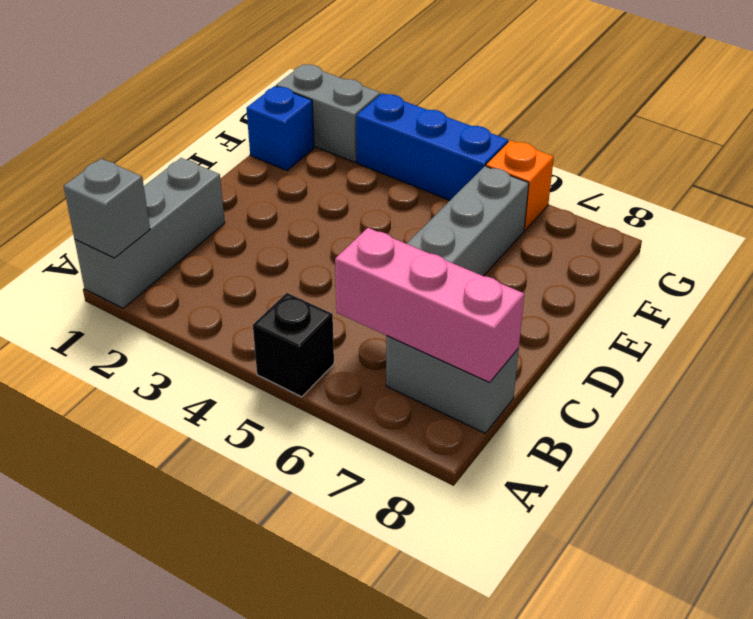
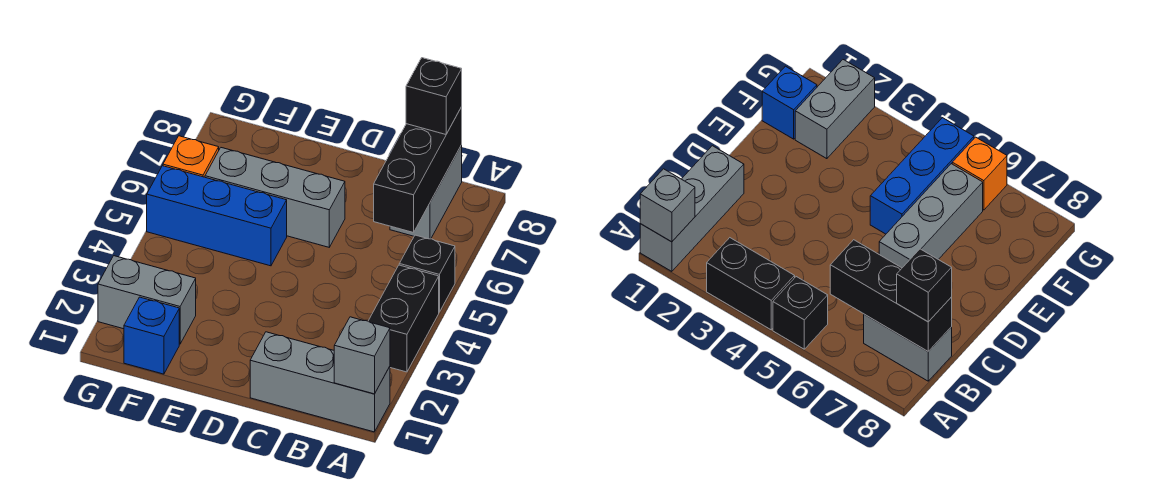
none -> black brick A3:A4 level 1
pink brick B6:B8 level 2 -> black brick B6:B8 level 2
none -> black brick B8 level 3
grey brick G1:G2 level 1 -> grey brick F2:G2 level 1
blue brick G3:G5 level 1 -> blue brick E5:G5 level 1

